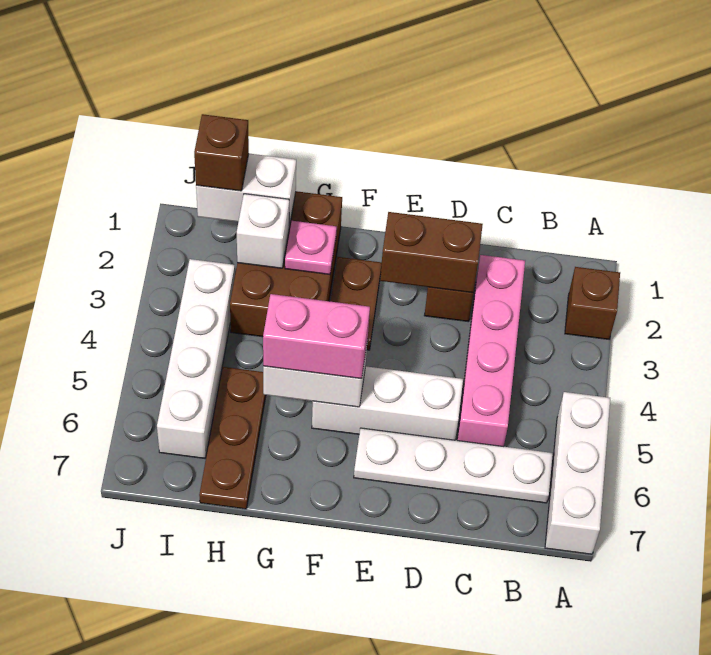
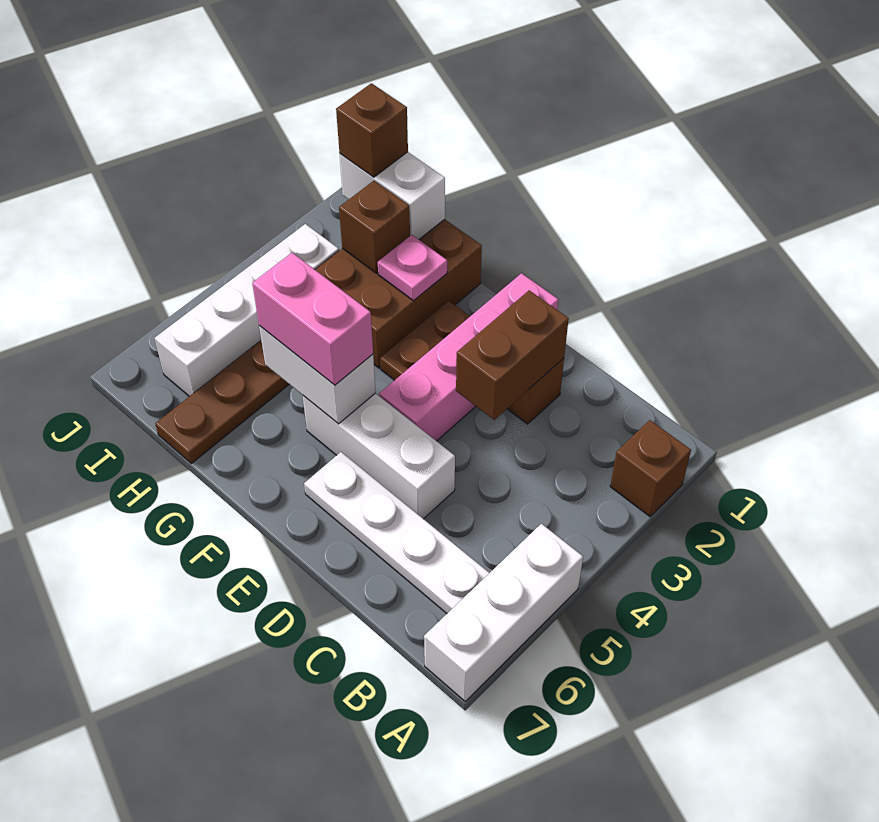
pink brick C2:C5 level 1 -> pink brick E1:E4 level 1
brown brick D2:E2 level 2 -> brown brick D2:D3 level 2
white brick H2 level 2 -> brown brick H2 level 2

